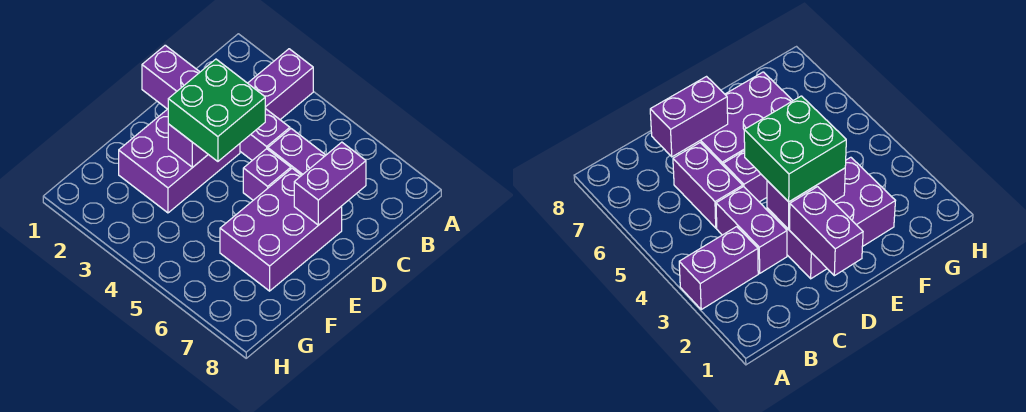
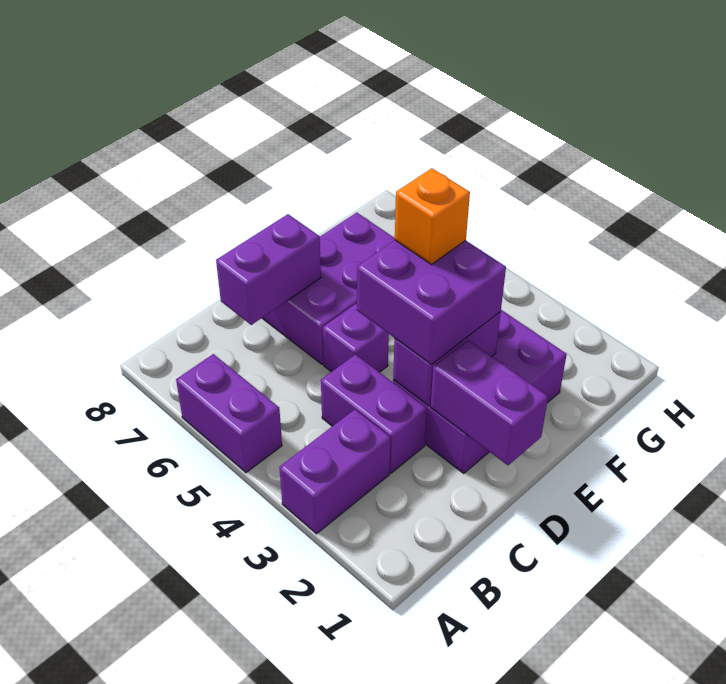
purple brick C5:C6 level 1 -> purple brick A5:A6 level 1
green brick D3:E4 level 3 -> purple brick D3:E4 level 3
none -> orange brick E4 level 4

